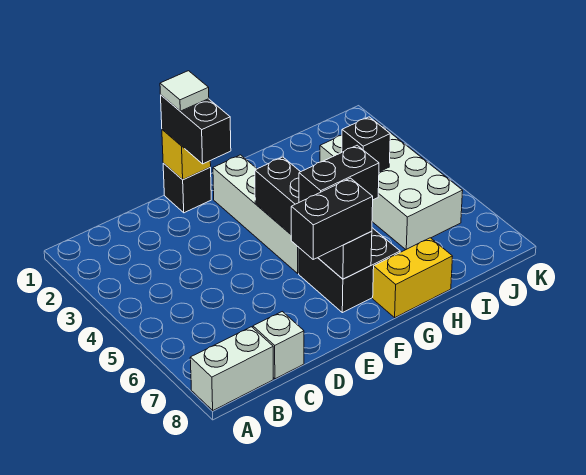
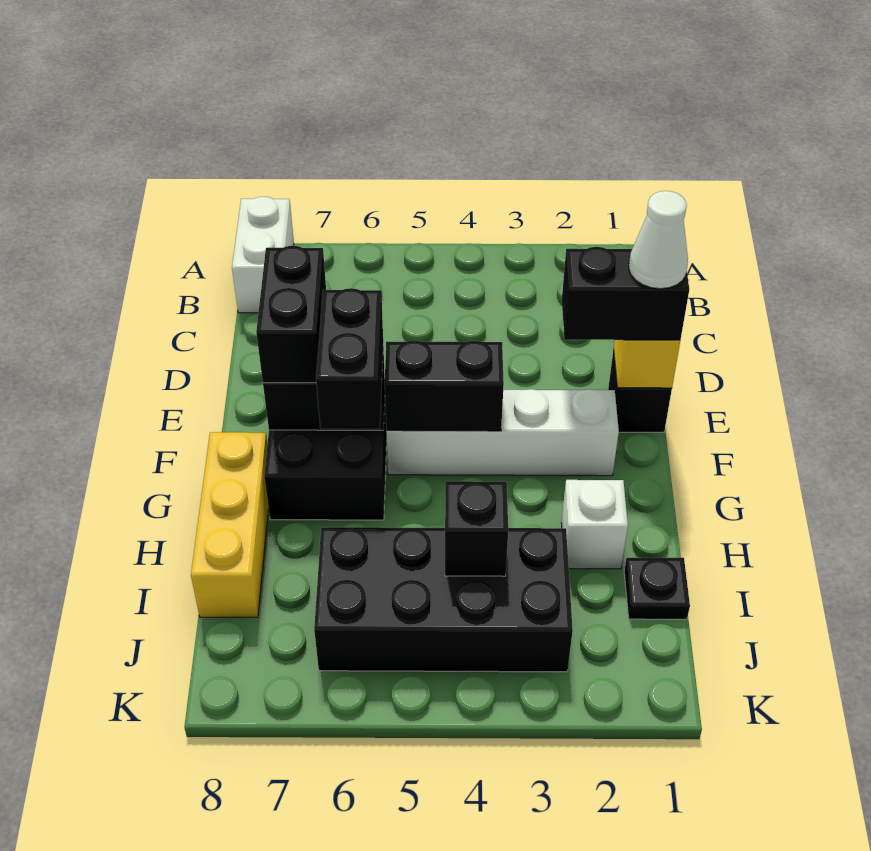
white brick C8 level 1 -> white brick H2 level 1
white tile E1 level 4 -> white cone E1 level 4
yellow brick G8:H8 level 1 -> yellow brick G8:I8 level 1
none -> black plate I1 level 1
white brick I3:J6 level 1 -> black brick I3:J6 level 1

